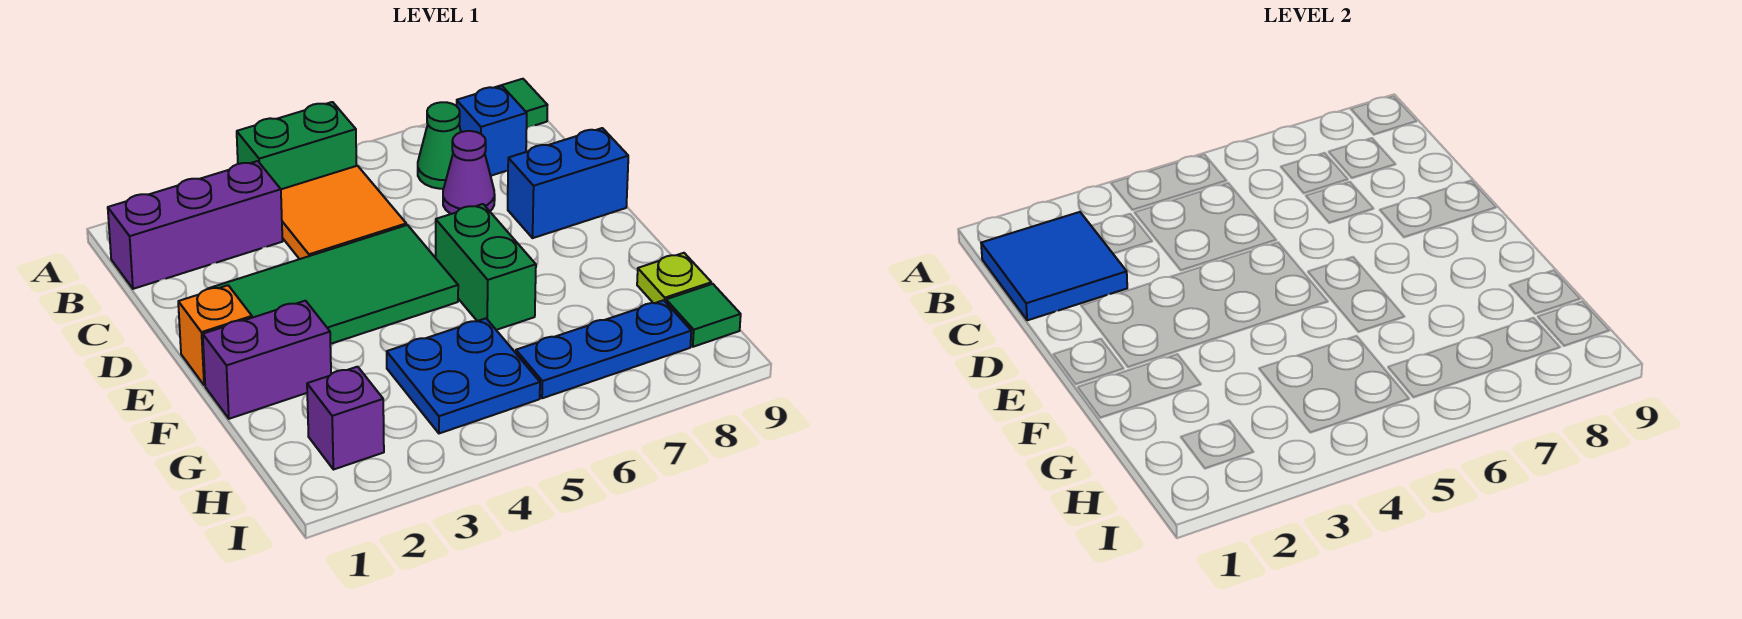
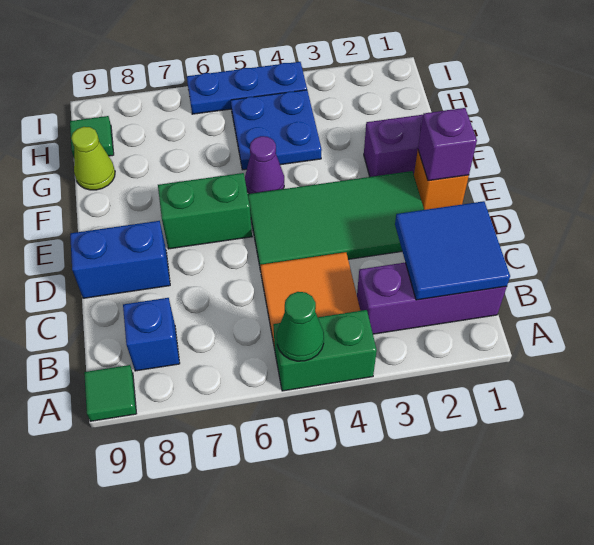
green cone B7 level 1 -> green cone A5 level 2
purple cone C7 level 1 -> purple cone F5 level 1
green brick E6:F6 level 1 -> green brick E6:E7 level 1
lime plate G9 level 1 -> lime cone G9 level 1
purple brick H2 level 1 -> purple brick E1 level 2
blue plate H6:H8 level 1 -> blue plate I4:I6 level 1

